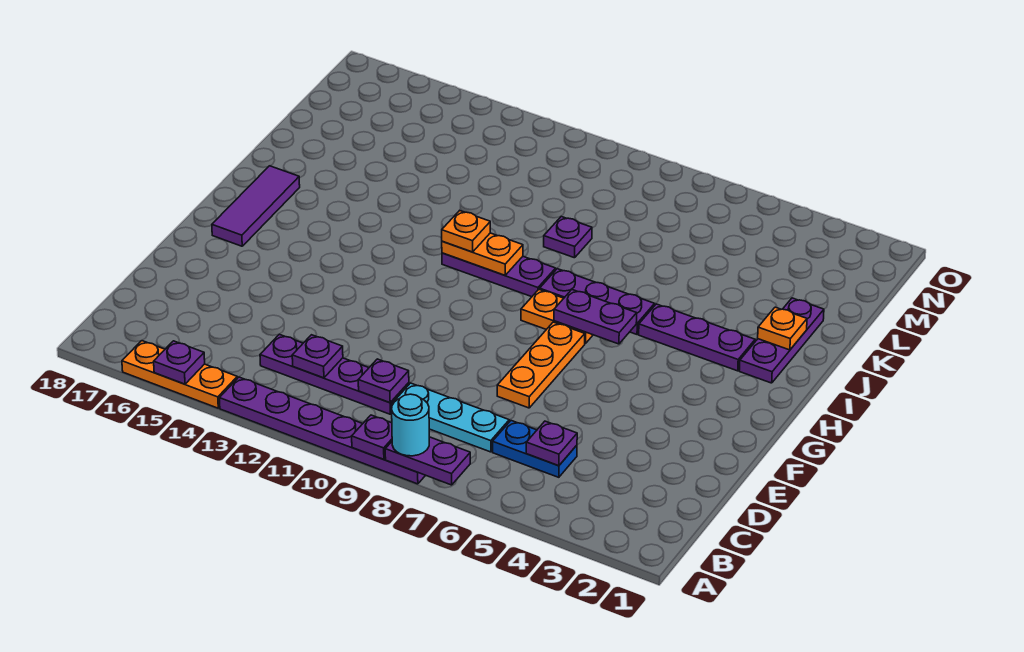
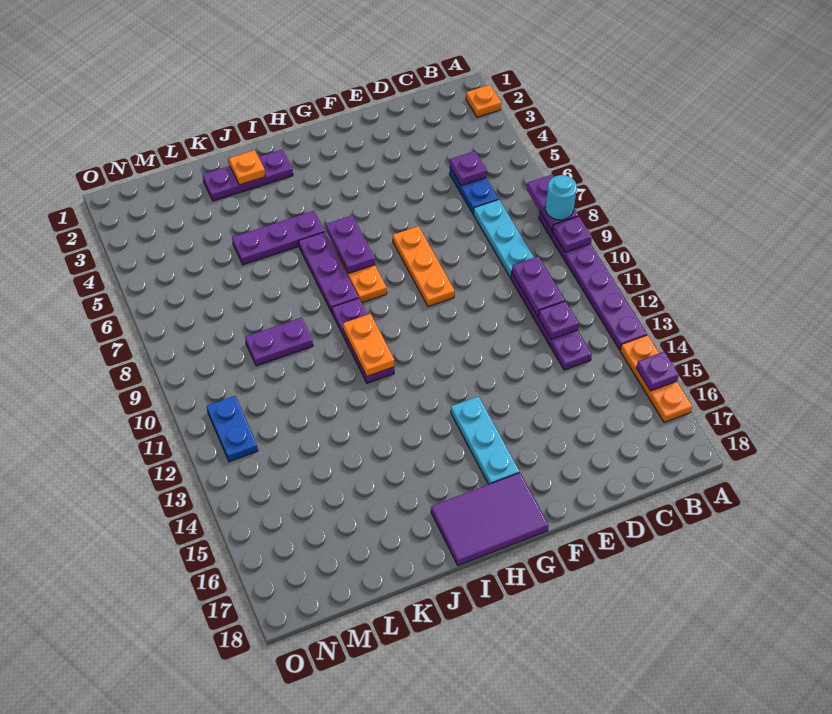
purple plate C10 level 2 -> purple plate C10:C11 level 2
orange plate E7:G7 level 1 -> orange plate F7:F9 level 1
none -> cyan plate G14:G16 level 1
purple tile G17:I17 level 1 -> purple tile G17:I18 level 1
purple plate I3:I5 level 1 -> purple plate I5:K5 level 1
orange plate I11 level 3 -> orange plate A2 level 1
purple plate K9 level 1 -> purple plate K9:L9 level 1
none -> blue plate N11:N12 level 1

